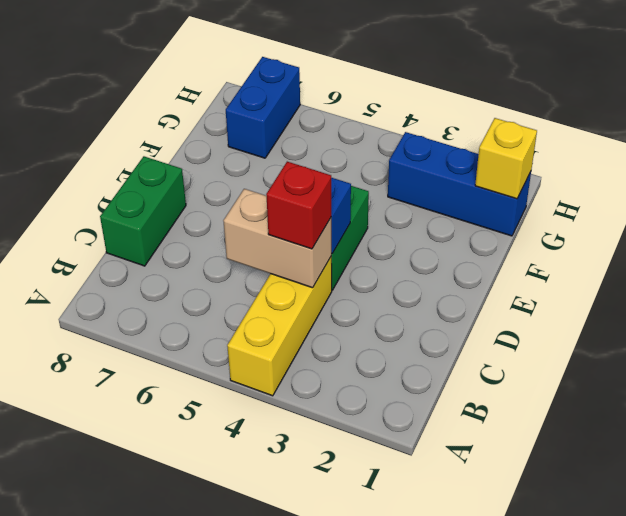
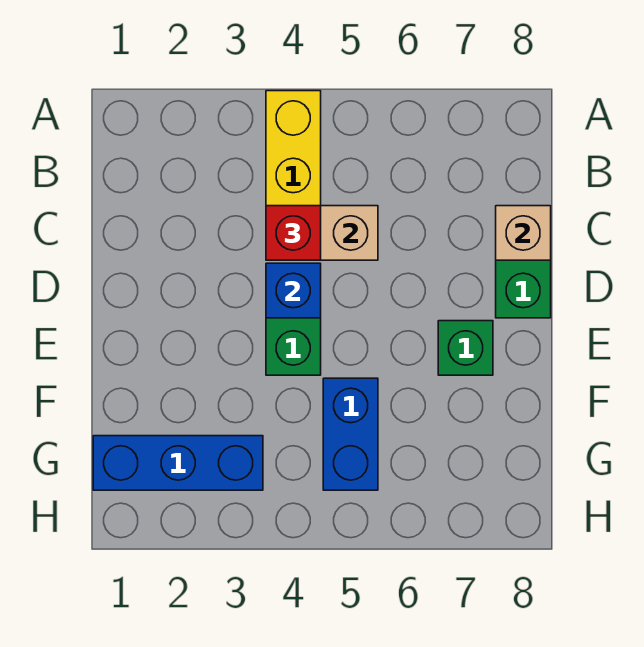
none -> tan brick C8 level 2
none -> green brick E7 level 1
yellow brick G1 level 2 -> none
blue brick G7:H7 level 1 -> blue brick F5:G5 level 1

